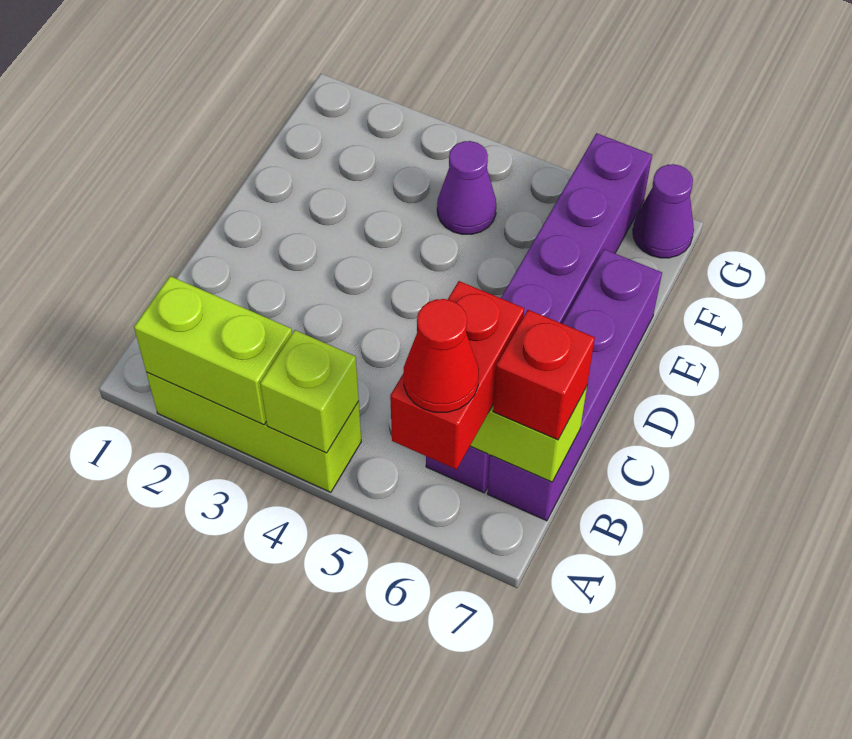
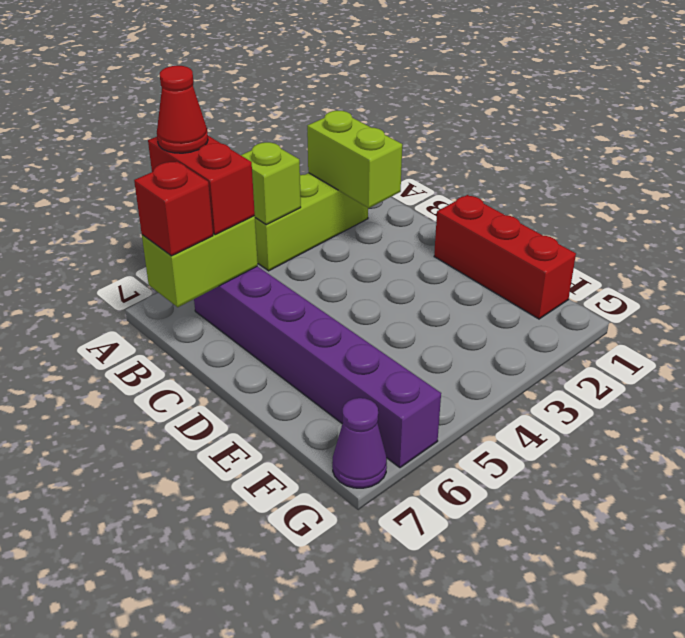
lime brick A2:A3 level 2 -> lime brick A2:B2 level 2
purple brick B7:E7 level 1 -> none
none -> red brick D1:F1 level 1
purple cone F4 level 1 -> none

